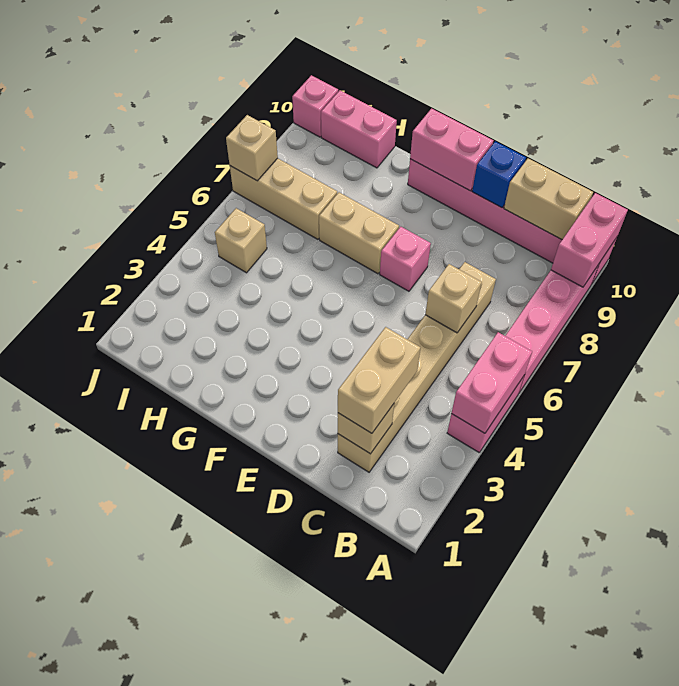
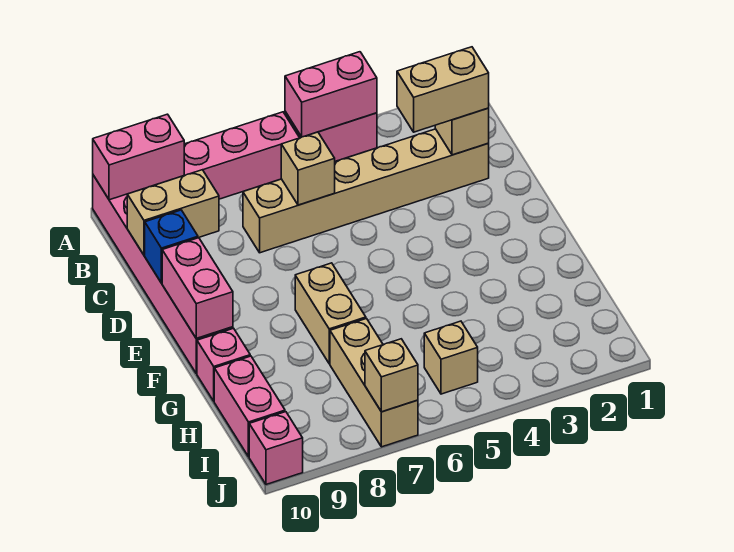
tan brick B10:C10 level 2 -> tan brick C9:C10 level 2
pink brick E7 level 1 -> pink brick G10 level 1

